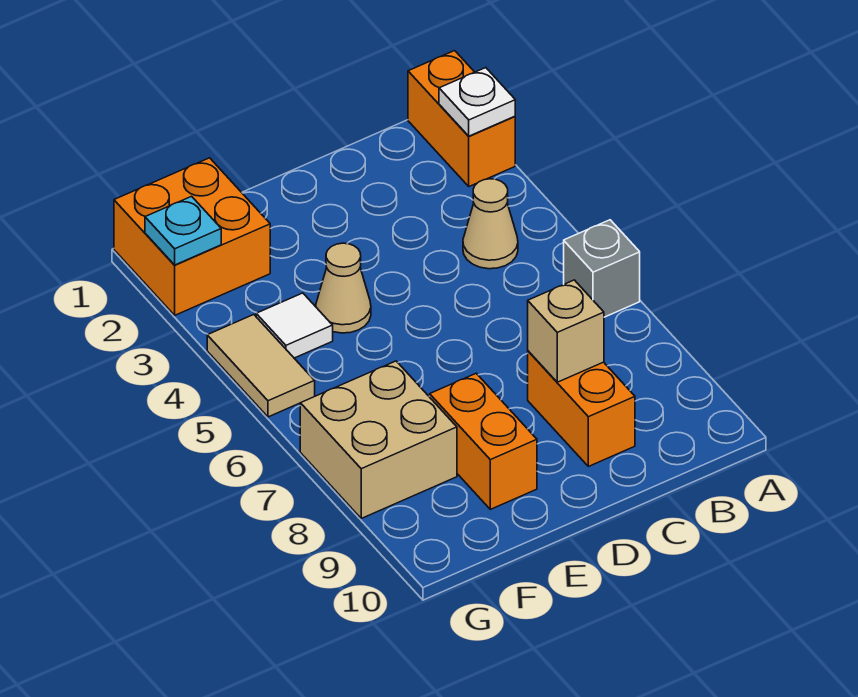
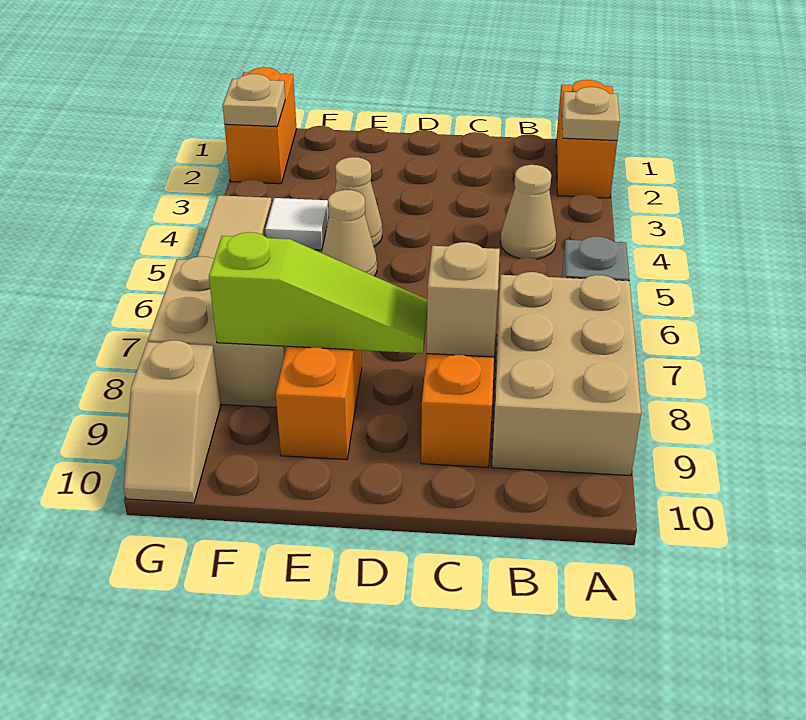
white plate A2 level 2 -> tan plate A2 level 2
none -> tan brick A7:B9 level 1
none -> lime slope D8:F8 level 2 top F
none -> tan cone E5 level 1
orange brick F1:G2 level 1 -> orange brick G1:G2 level 1
cyan plate G2 level 2 -> tan plate G2 level 2
none -> tan slope G9:G10 level 1 top 9

